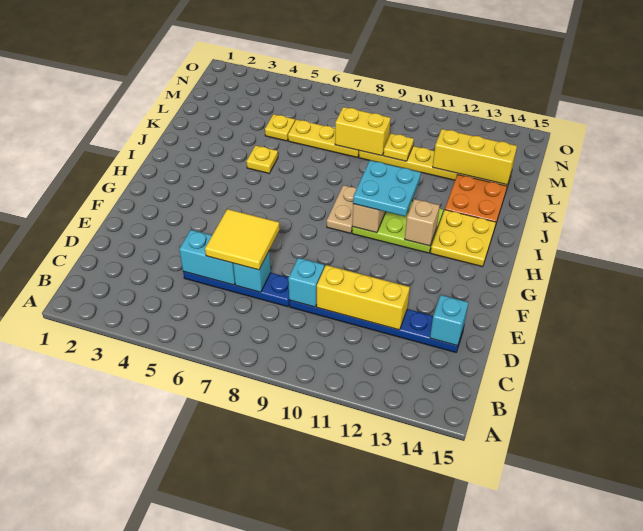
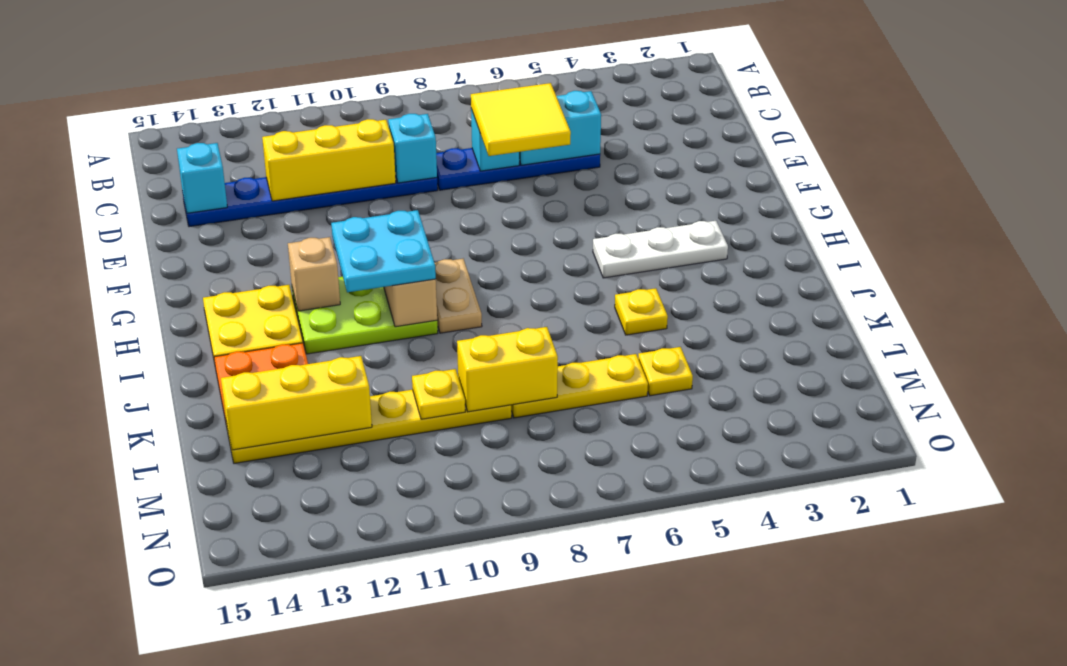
none -> white plate H3:H5 level 1

